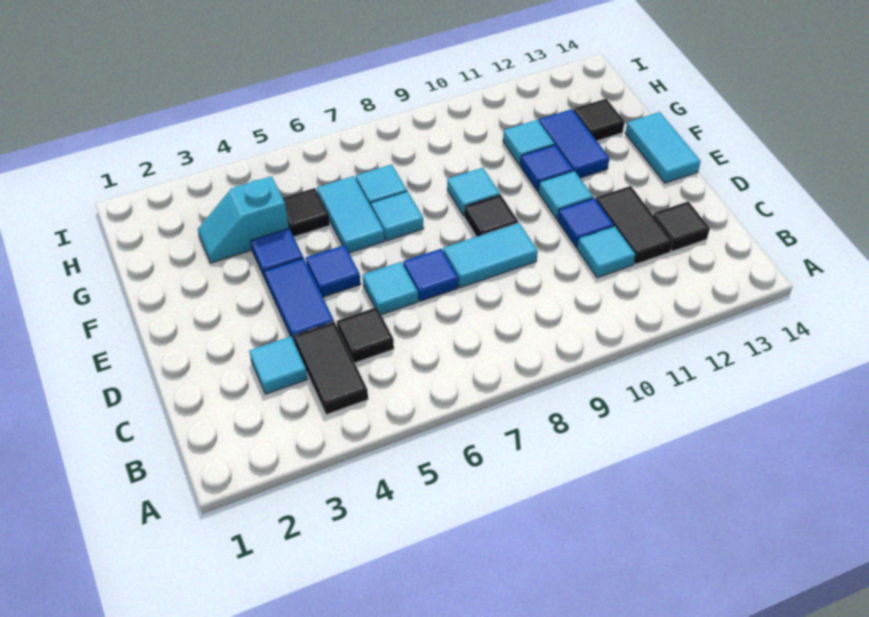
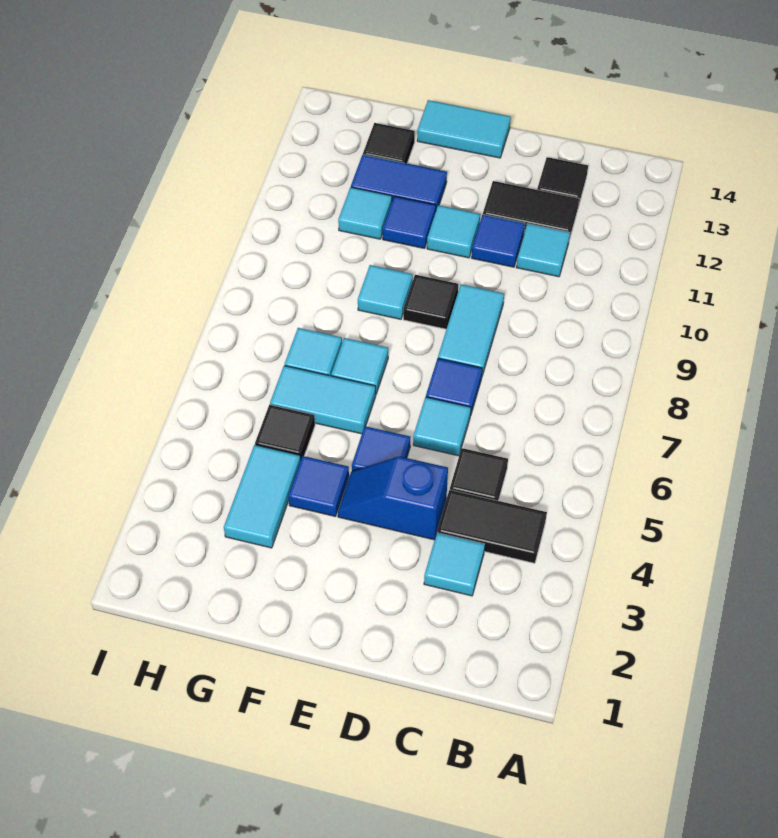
blue tile D4:E4 level 1 -> blue slope D4:E4 level 1 top D
cyan slope G3:G4 level 1 top 4 -> cyan tile G3:G4 level 1

